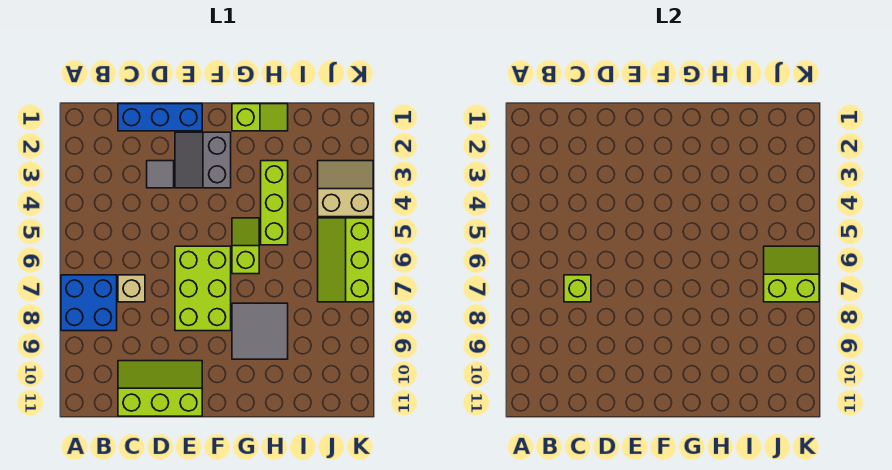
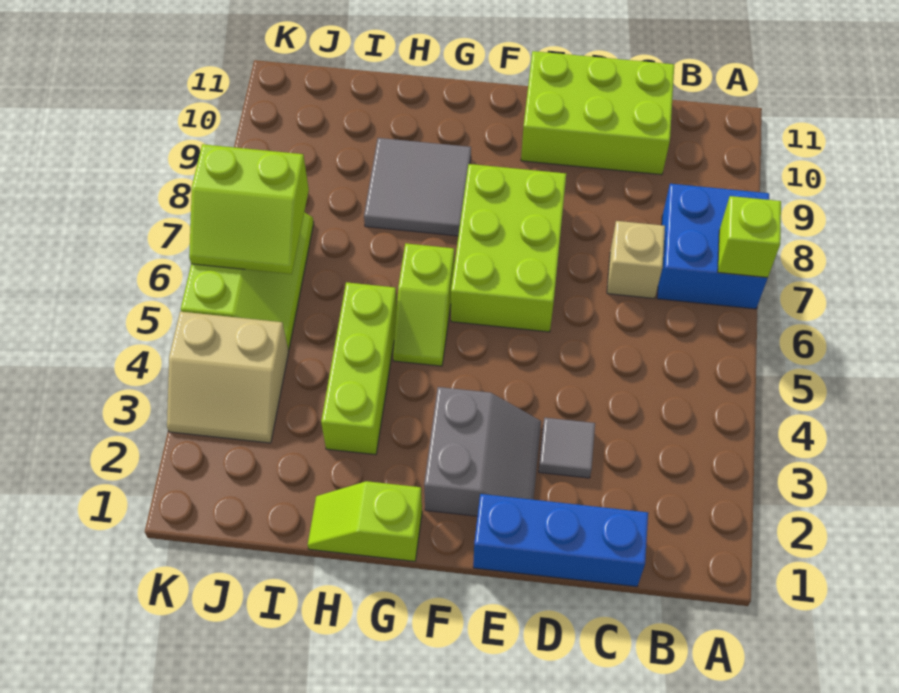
lime brick C7 level 2 -> lime brick A7 level 2
lime slope C10:E11 level 1 top 11 -> lime brick C10:E11 level 1

